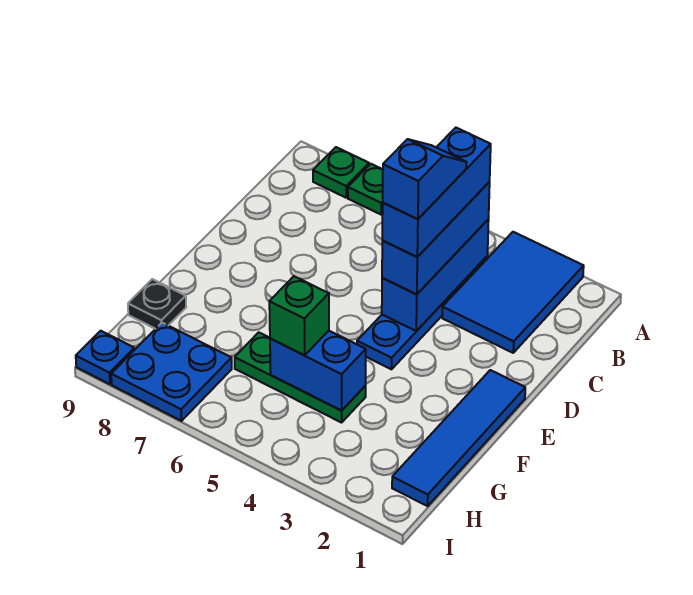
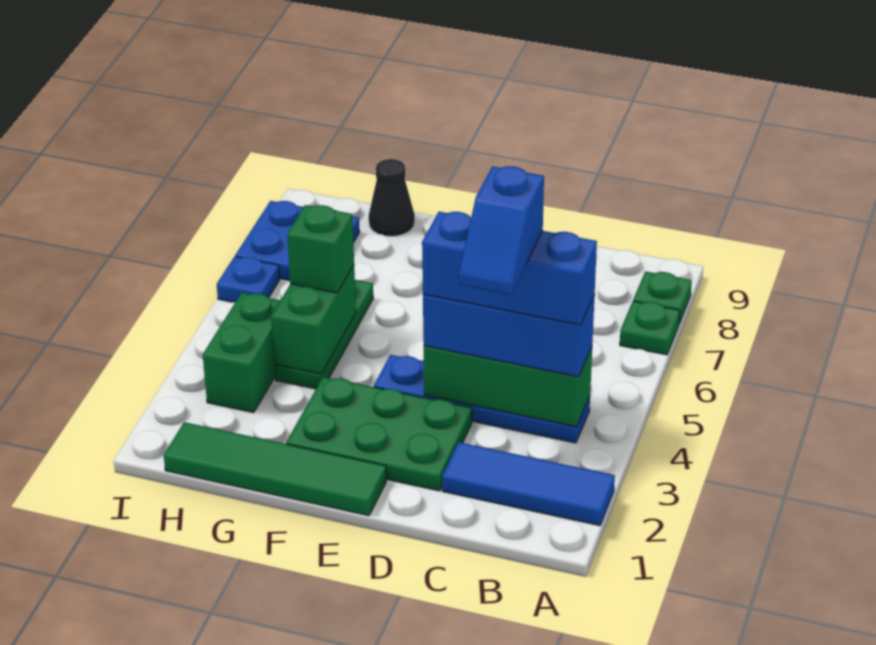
blue tile A2:C3 level 1 -> blue tile A2:C2 level 1
blue brick B4:D4 level 2 -> green brick B4:D4 level 2
blue slope C4:D4 level 5 top D -> blue slope C3:C4 level 5 top 4
none -> green plate D2:F3 level 1
blue tile E1:H1 level 1 -> green tile E1:H1 level 1
blue brick G4:G5 level 2 -> green brick G4:G5 level 2
black plate G9 level 1 -> black cone G9 level 1
none -> green brick H3:H4 level 1
blue plate I9 level 1 -> blue plate I6 level 1

